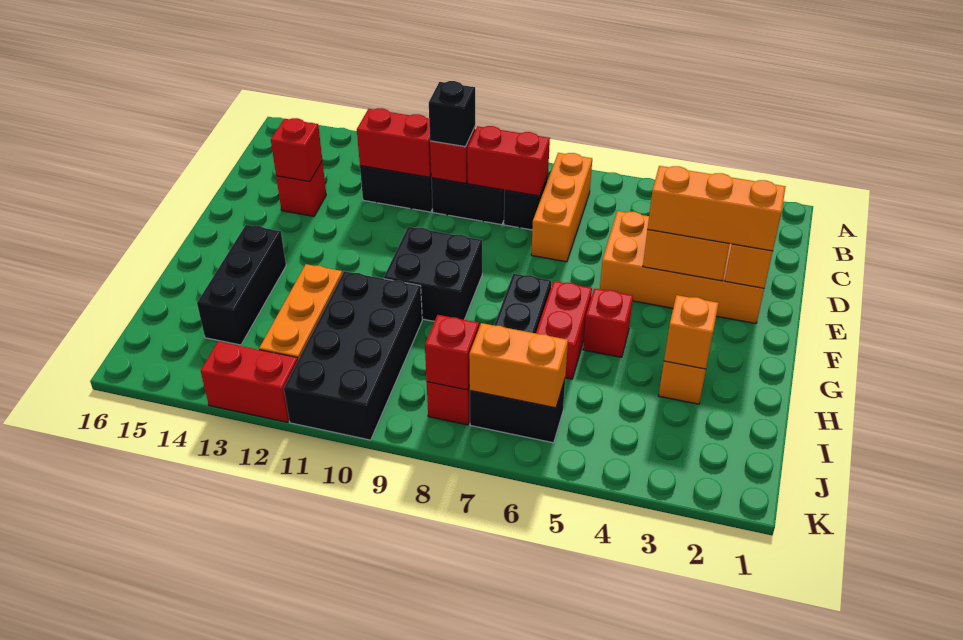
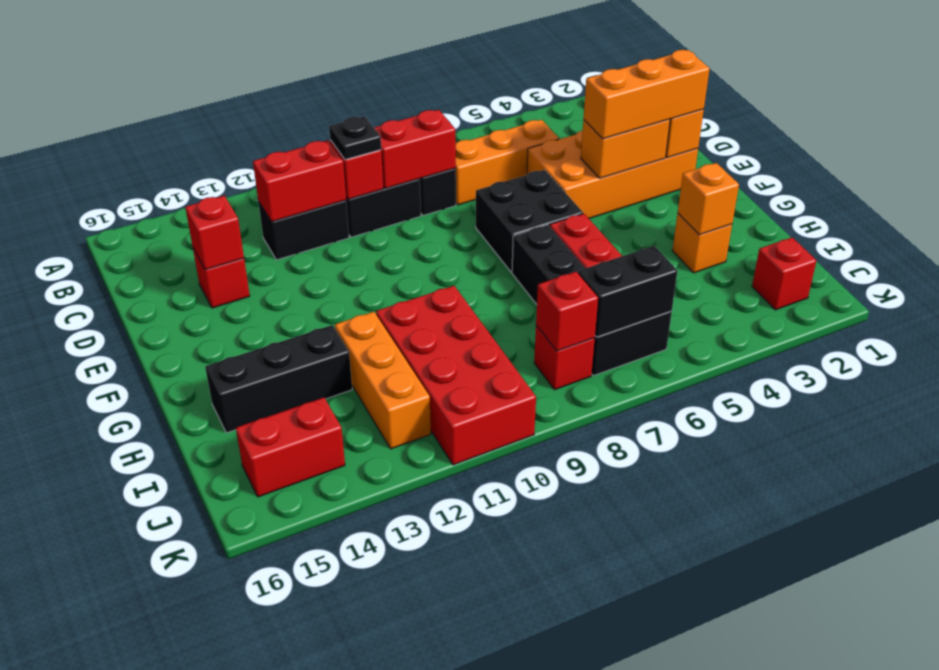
orange brick B7:D7 level 1 -> orange brick C5:C7 level 1
black brick C10 level 3 -> black plate C10 level 3
black brick F9:G10 level 1 -> black brick E6:F7 level 1
red brick G5 level 1 -> red brick J2 level 1
black brick G14:I14 level 1 -> black brick H13:H15 level 1
black brick H10:K11 level 1 -> red brick H10:K11 level 1
orange brick J6:J7 level 2 -> black brick J6:J7 level 2
red brick K12:K13 level 1 -> red brick J14:J15 level 1

